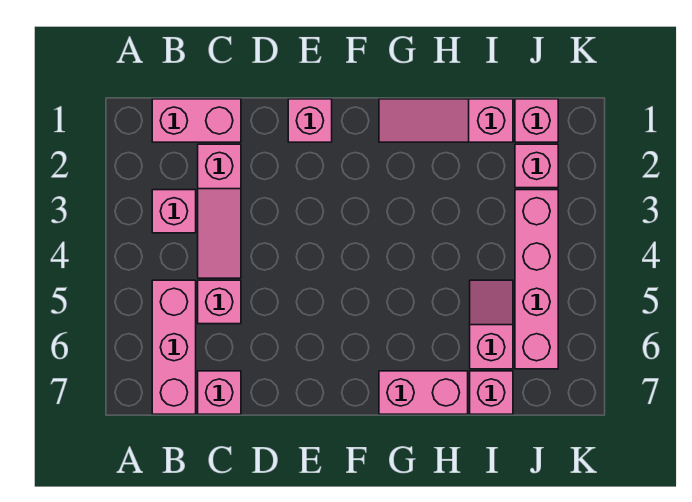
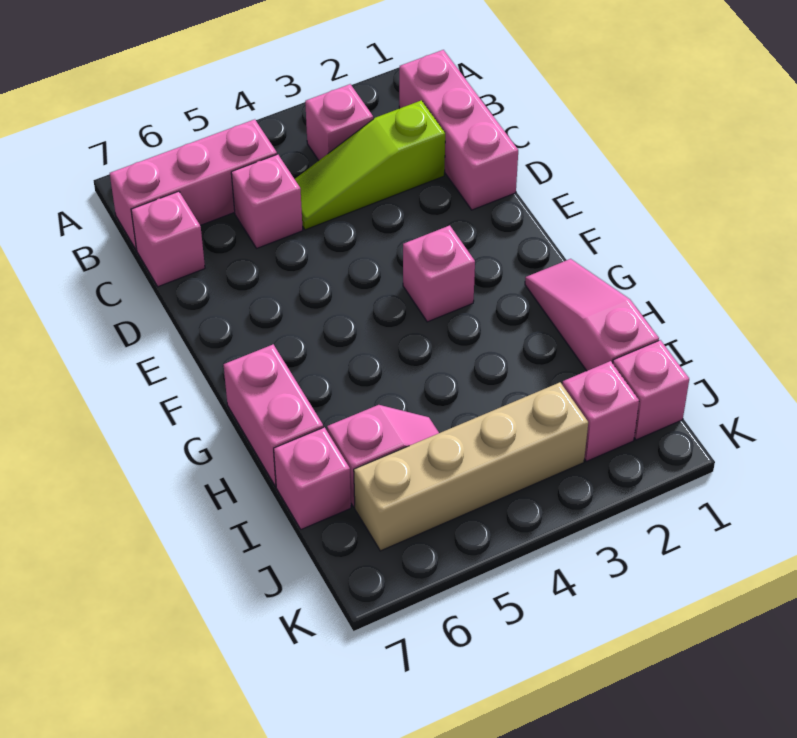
pink brick B1:C1 level 1 -> pink brick B1:D1 level 1
pink slope C2:C4 level 1 top 2 -> lime slope C2:C4 level 1 top 2
pink brick E1 level 1 -> pink brick F3 level 1
pink brick J3:J6 level 1 -> tan brick J3:J6 level 1

